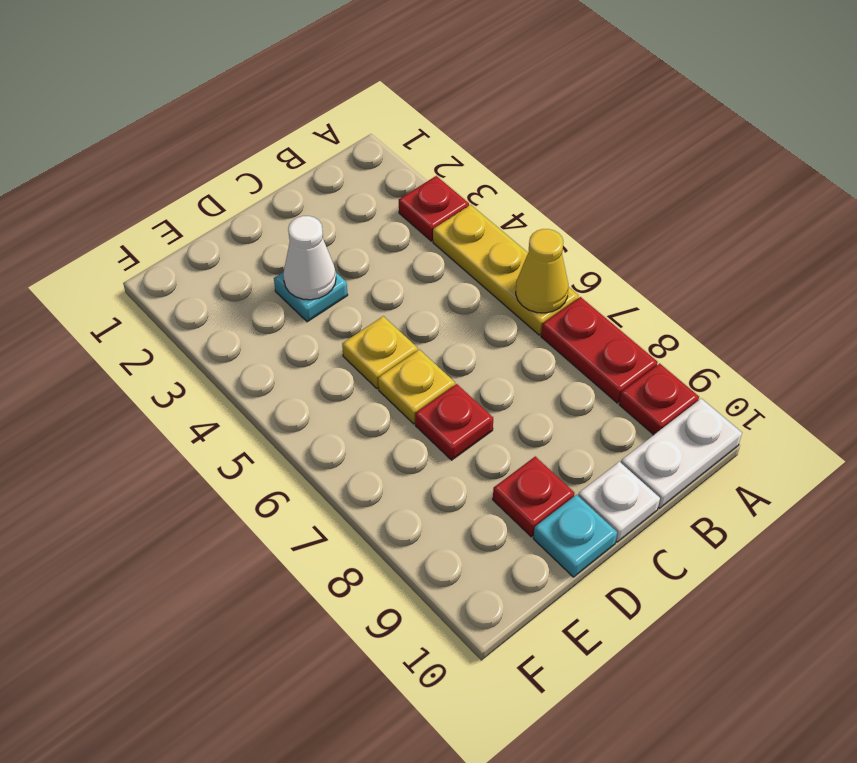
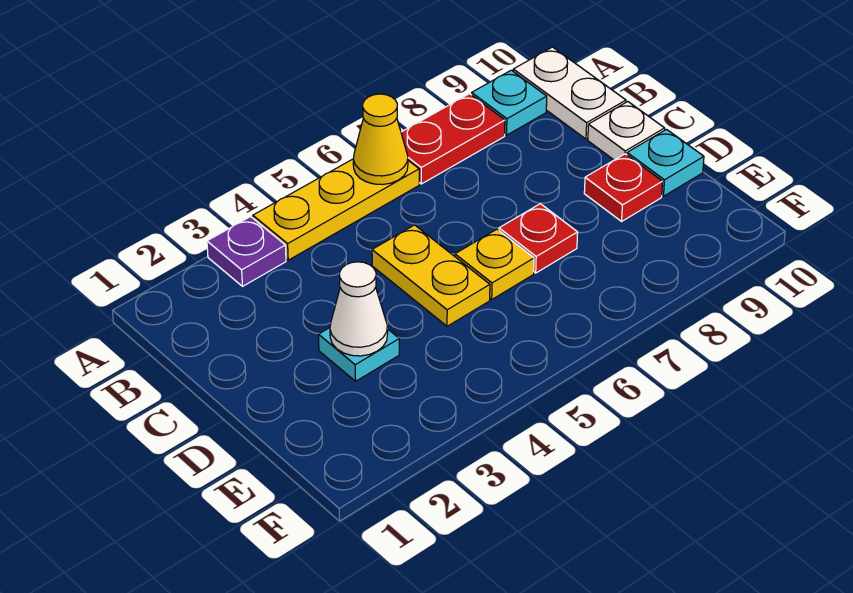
red plate A3 level 1 -> purple plate A3 level 1
red plate A9 level 1 -> cyan plate A9 level 1
yellow plate D5 level 1 -> yellow plate C5:D5 level 1

